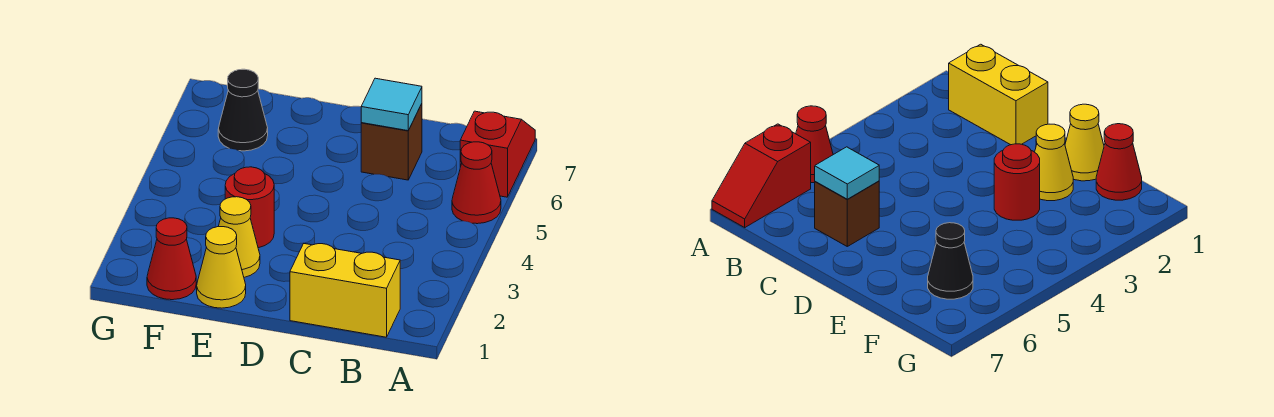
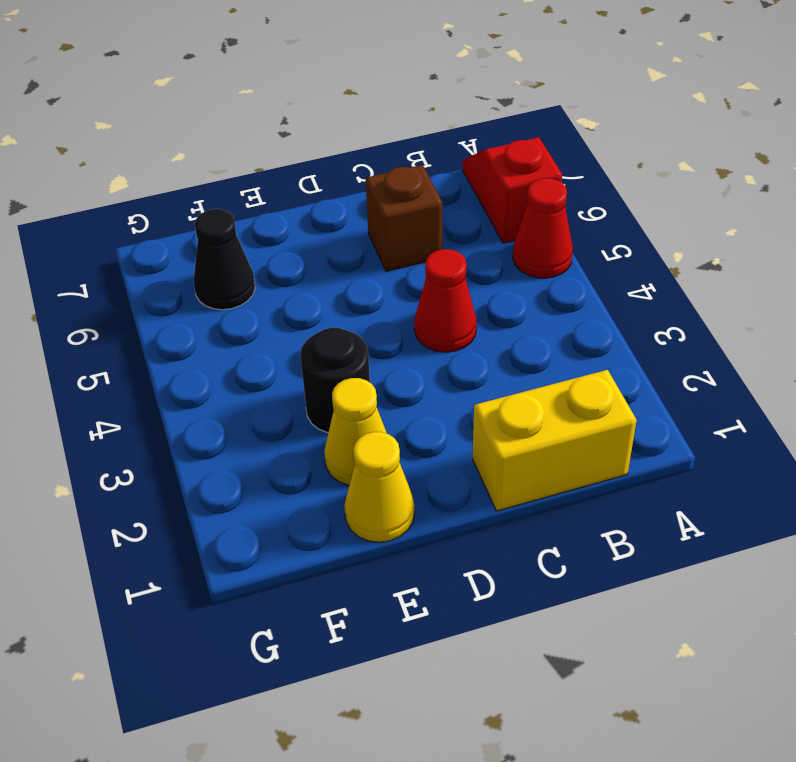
cyan tile C6 level 2 -> none
red round brick E3 level 1 -> black round brick E3 level 1
red cone F1 level 1 -> red cone C4 level 1

